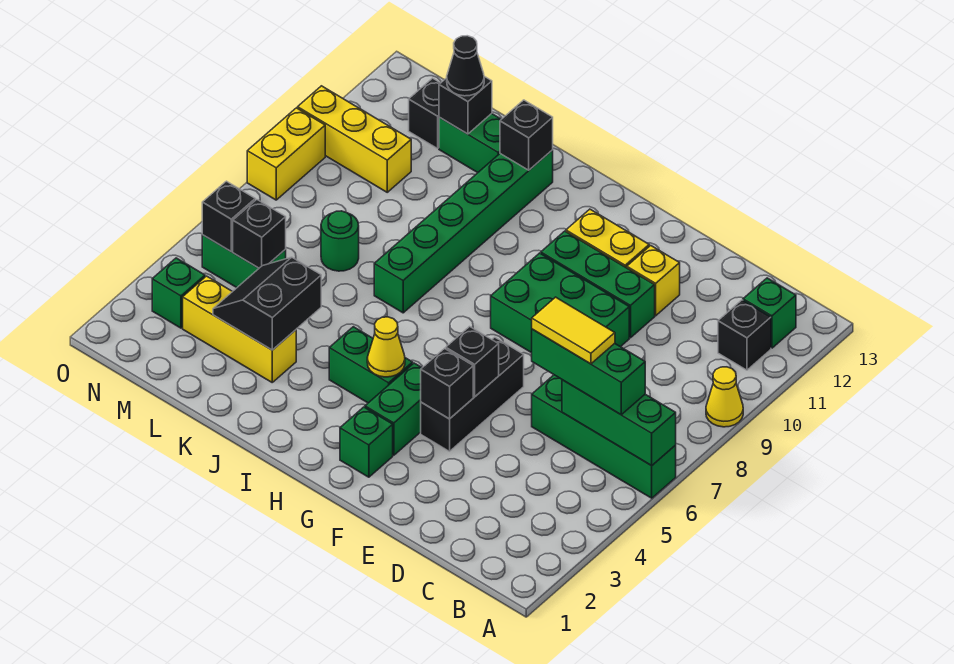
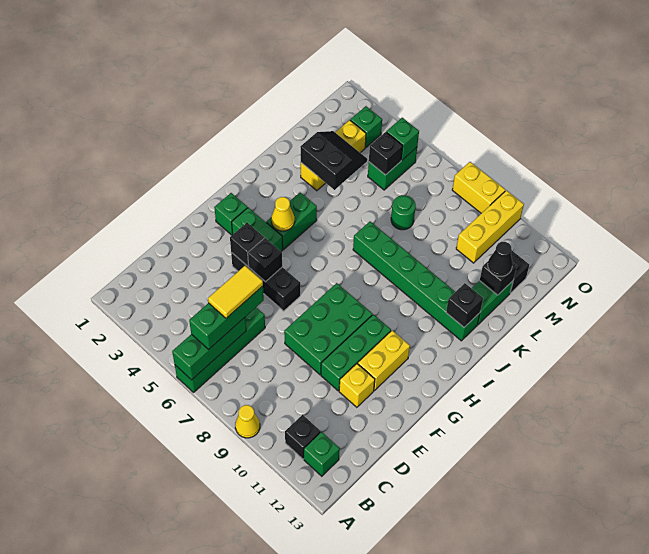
black brick N5 level 2 -> green brick N5 level 2

